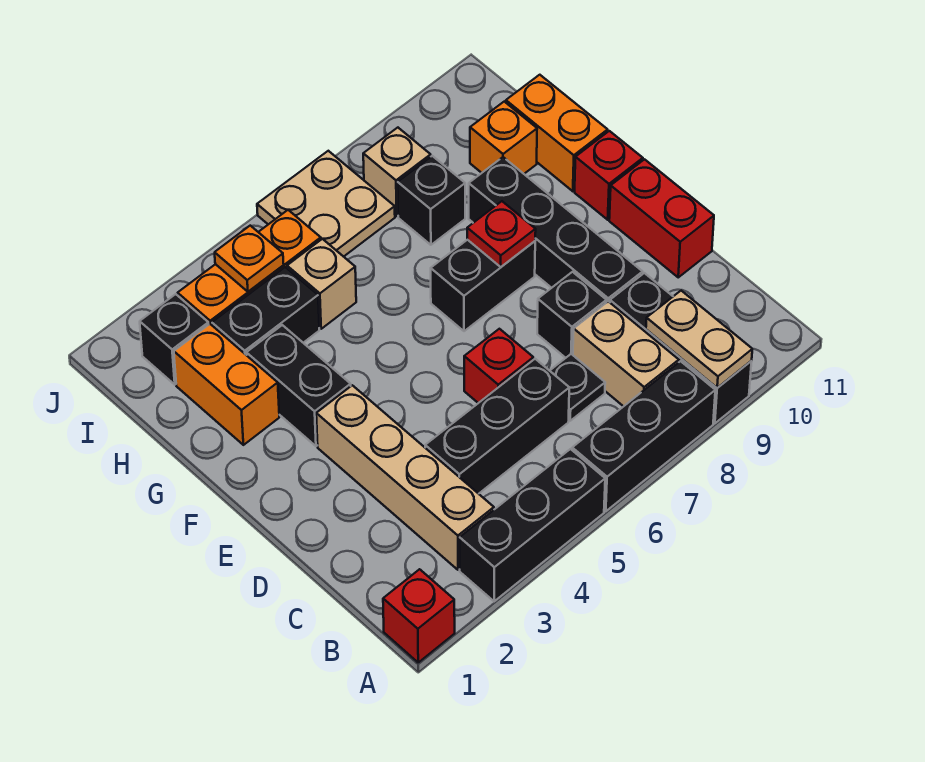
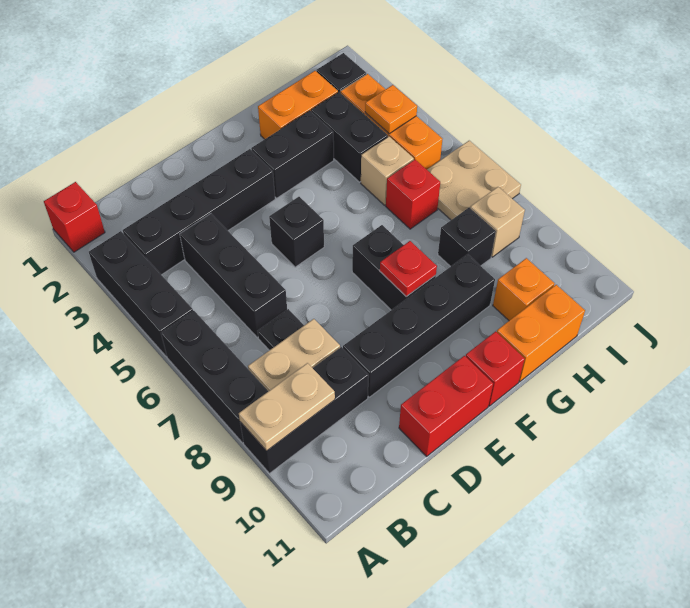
tan brick B3:E3 level 1 -> black brick B3:E3 level 1
red brick D6 level 1 -> red brick H6 level 1
black brick D8 level 1 -> black brick E5 level 1

